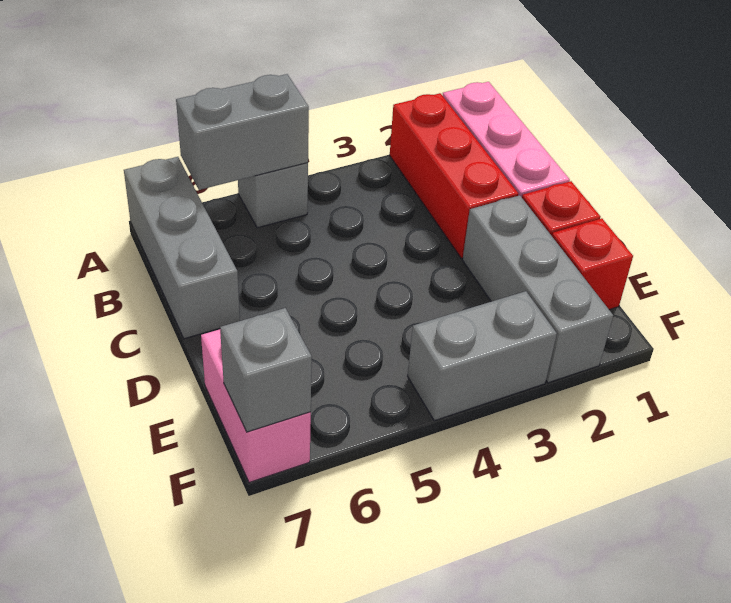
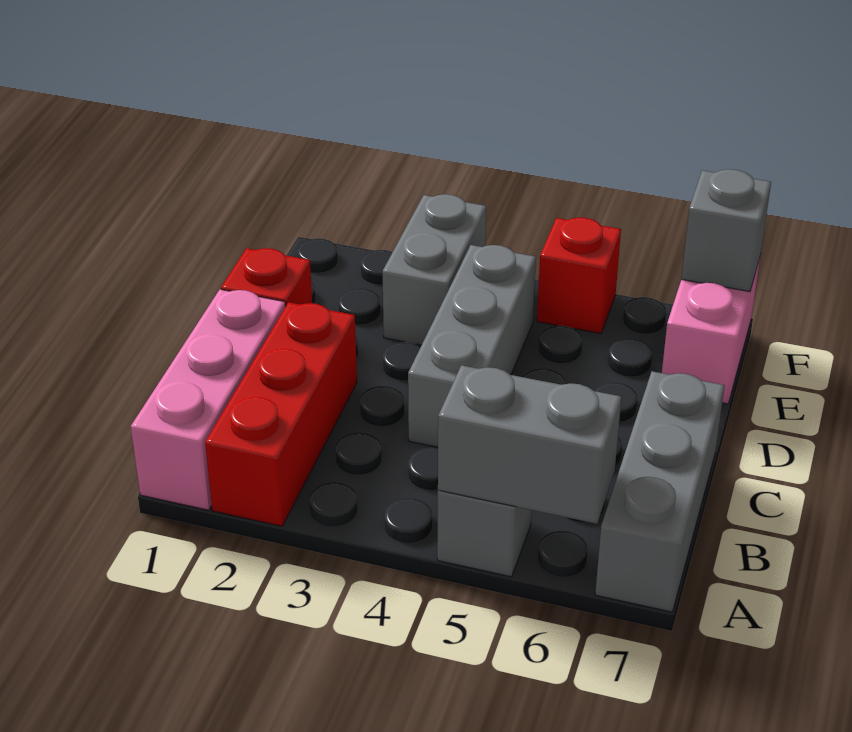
grey brick D2:F2 level 1 -> grey brick C4:E4 level 1
red brick E1 level 1 -> red brick F5 level 1
grey brick F3:F4 level 1 -> grey brick E3:F3 level 1

